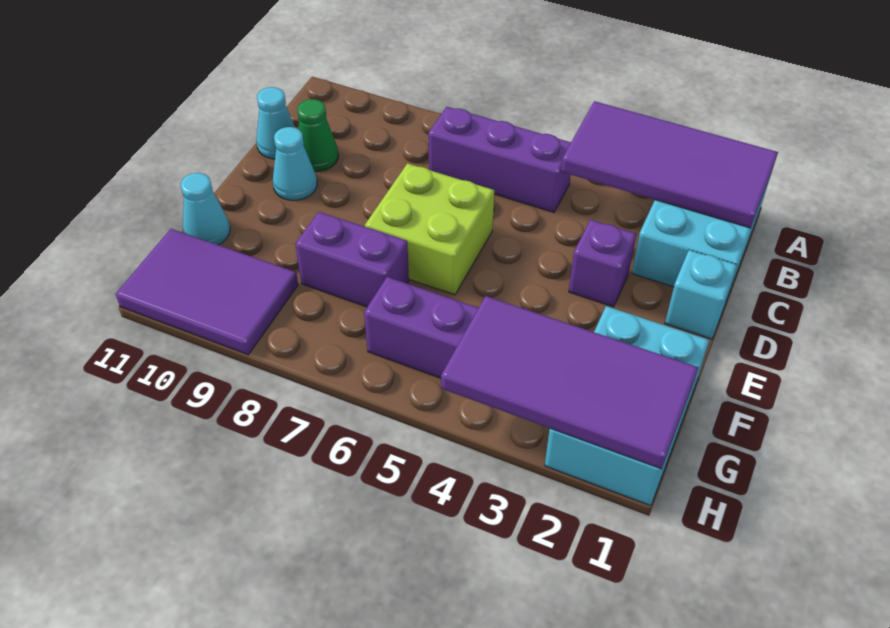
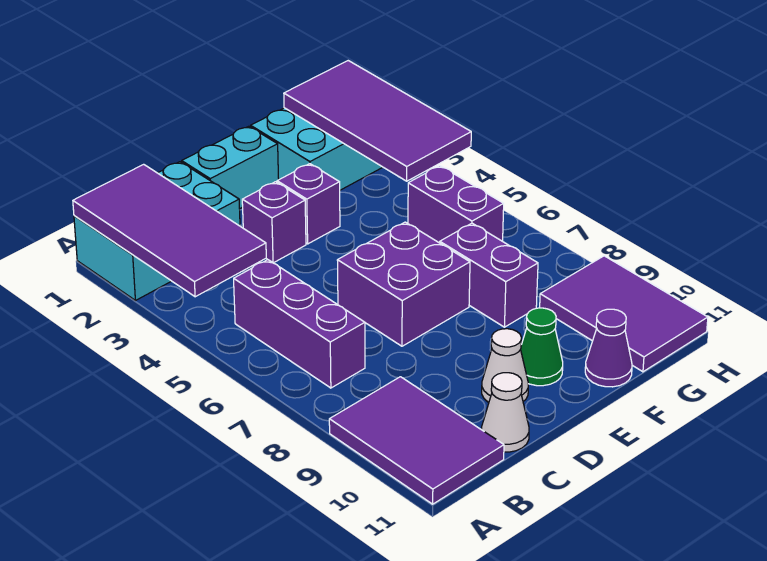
none -> purple tile A9:B11 level 1
green cone C10 level 1 -> green cone E10 level 1
cyan cone C11 level 1 -> white cone C11 level 1
cyan brick D1 level 1 -> cyan brick D1:E1 level 1
lime brick D6:E7 level 1 -> purple brick D6:E7 level 1
cyan cone D10 level 1 -> white cone D10 level 1
none -> purple brick E3 level 1
cyan cone F11 level 1 -> purple cone F11 level 1

